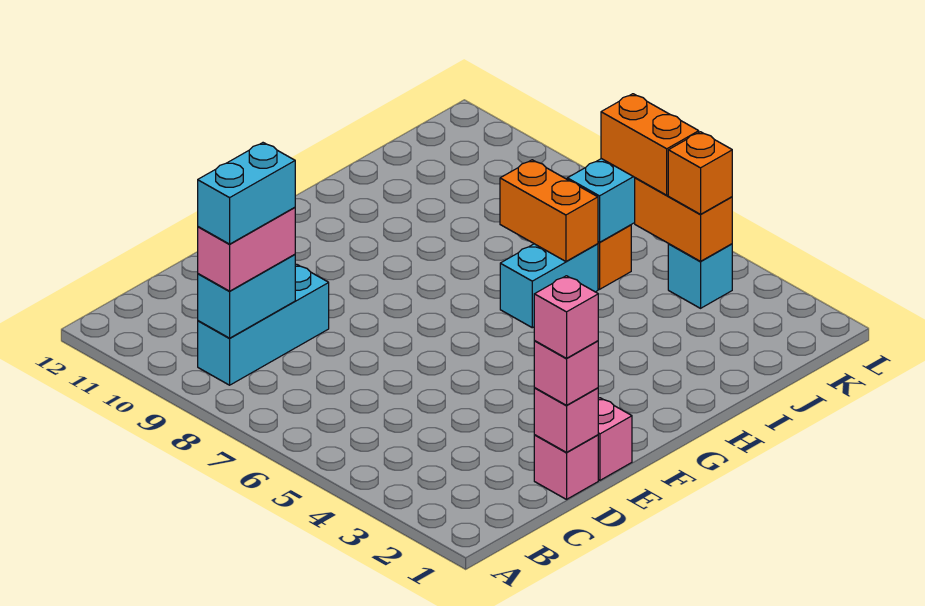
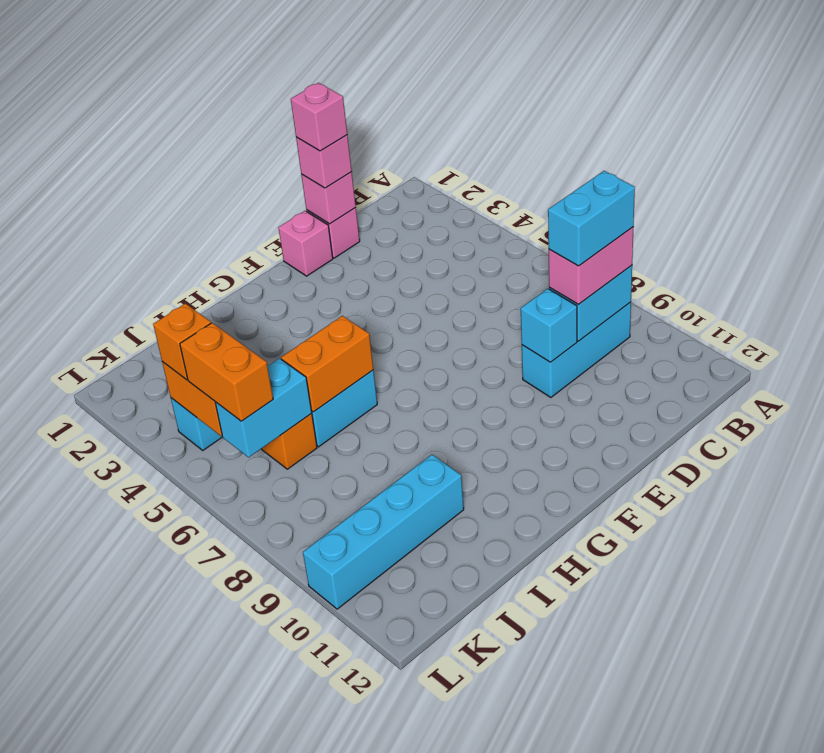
none -> cyan brick D9 level 2
orange brick I6:I7 level 2 -> orange brick H6:I6 level 2
none -> cyan brick I10:L10 level 1

